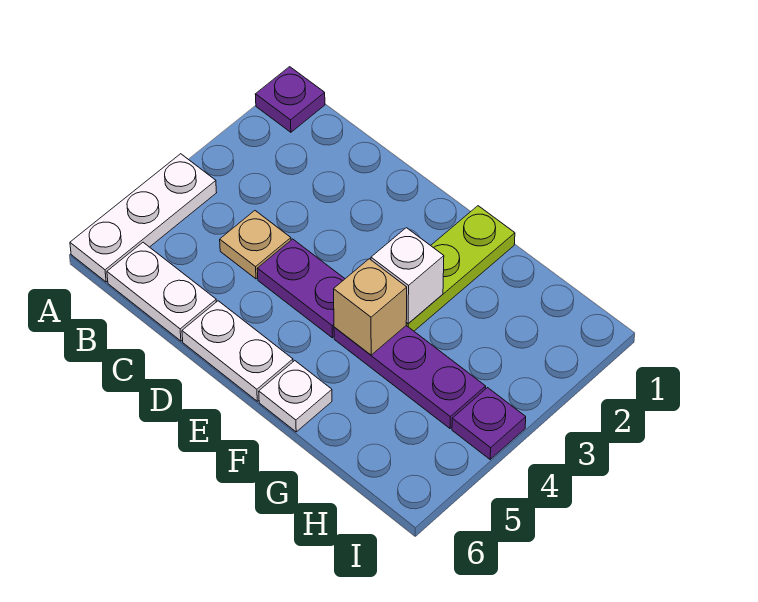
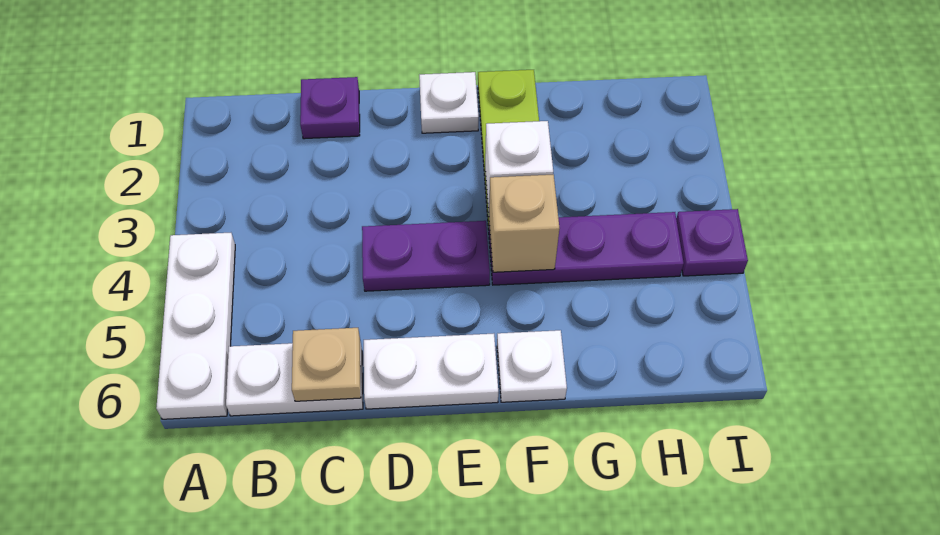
purple plate A1 level 1 -> purple plate C1 level 1
tan plate C4 level 1 -> tan plate C6 level 2
none -> white plate E1 level 1

